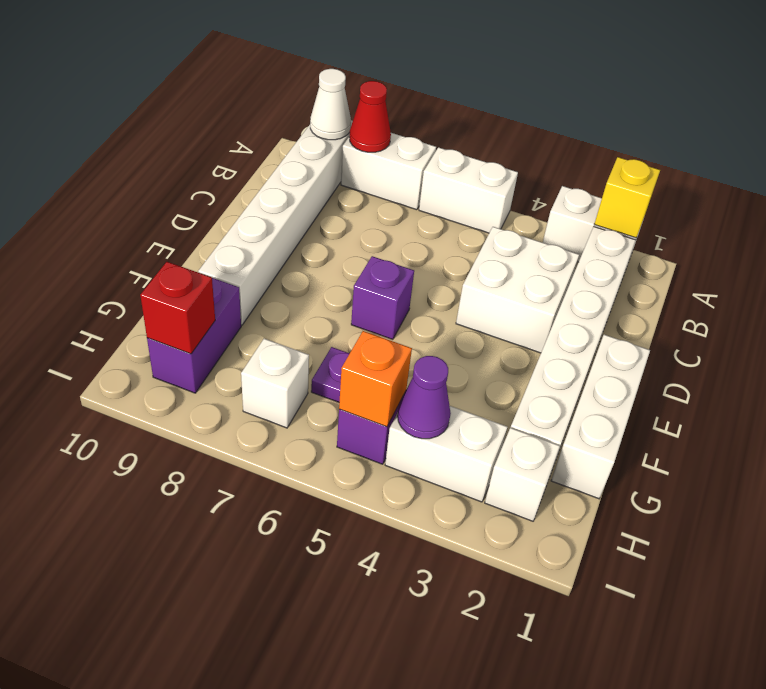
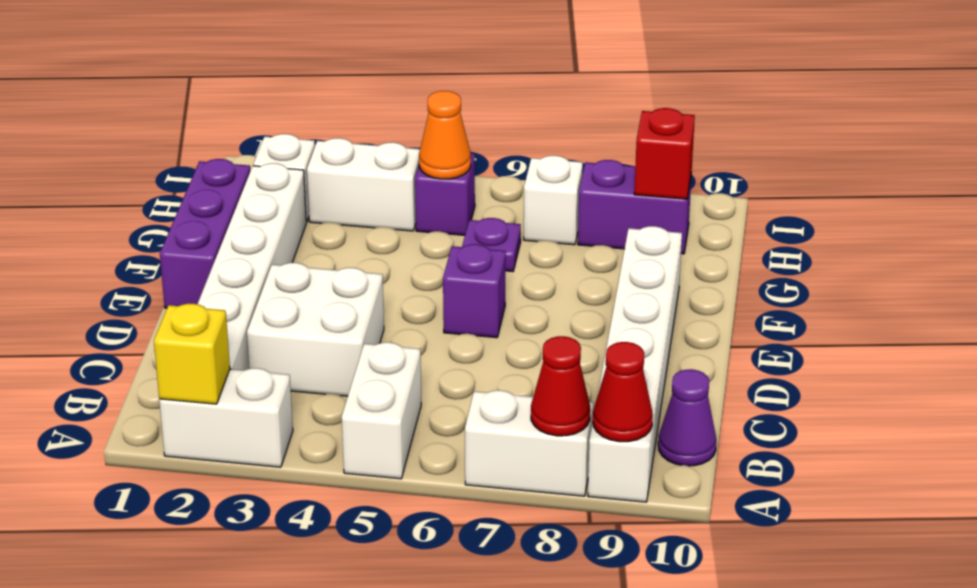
white brick A5:A6 level 1 -> white brick A5:B5 level 1
white cone A9 level 2 -> red cone A9 level 2
white brick E1:G1 level 1 -> purple brick E1:G1 level 1
purple brick G9:H9 level 1 -> purple brick H8:H9 level 1
purple cone H4 level 2 -> purple cone B10 level 1
orange brick H5 level 2 -> orange cone H5 level 2

